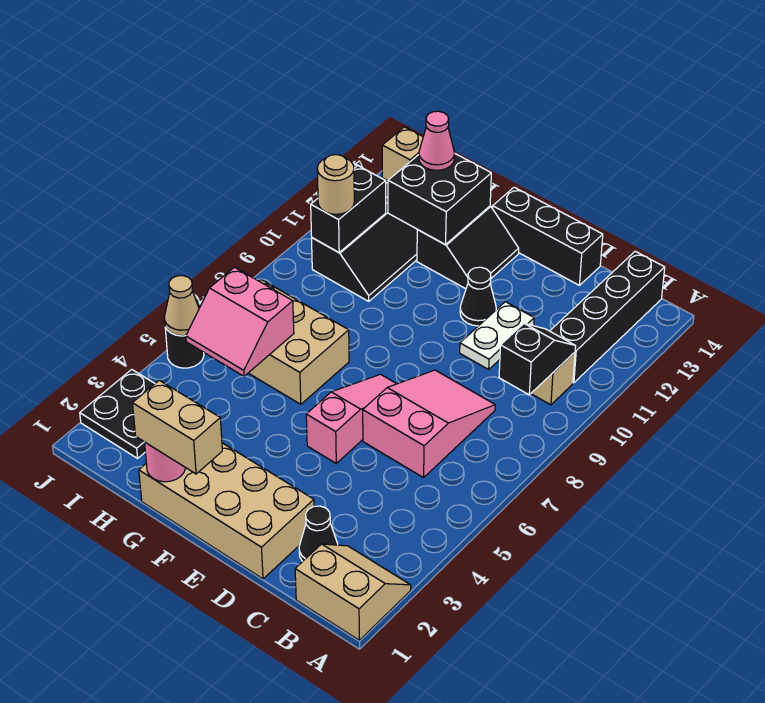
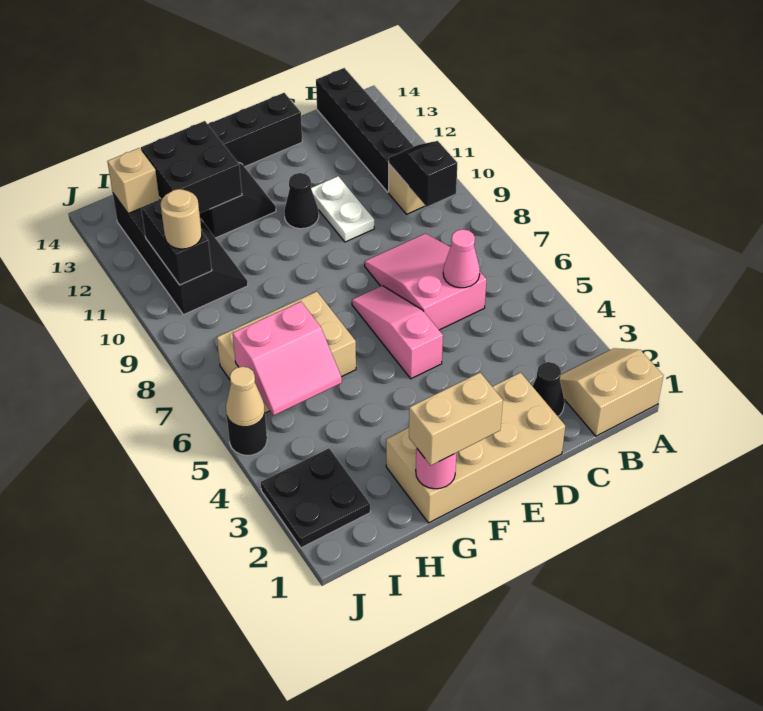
pink cone H13 level 3 -> pink cone C6 level 2

